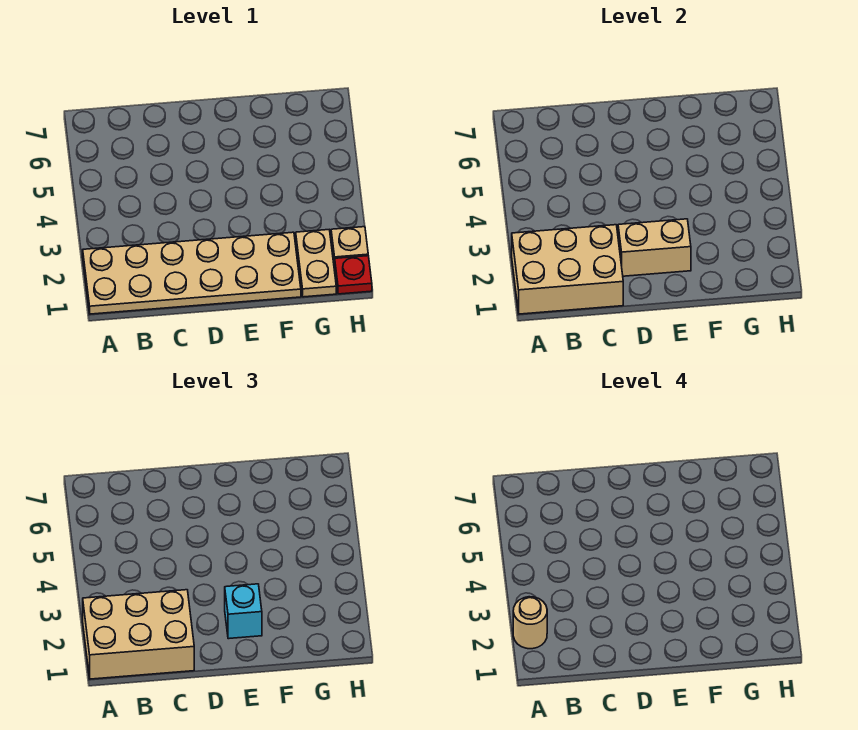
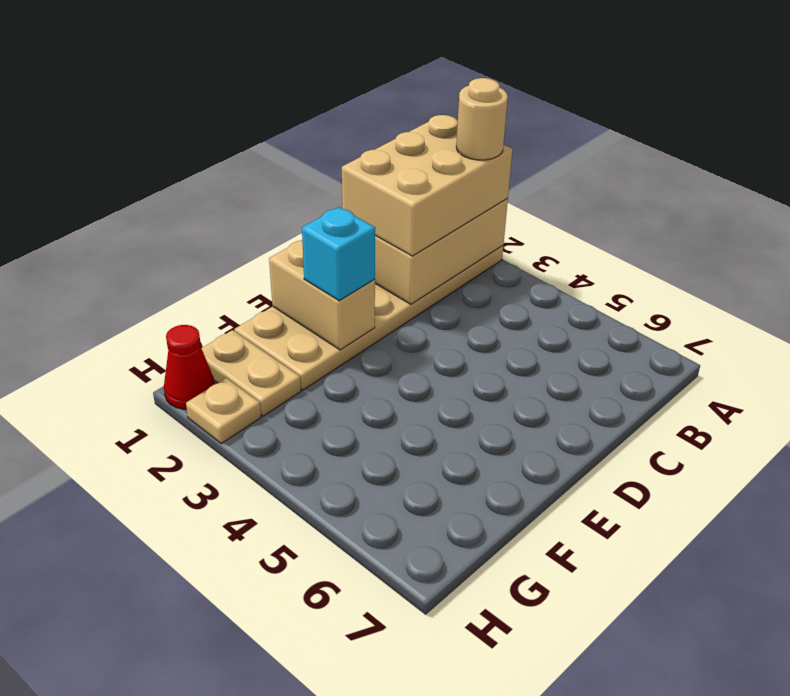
tan brick D2:E2 level 2 -> tan brick E1:E2 level 2
red plate H1 level 1 -> red cone H1 level 1

